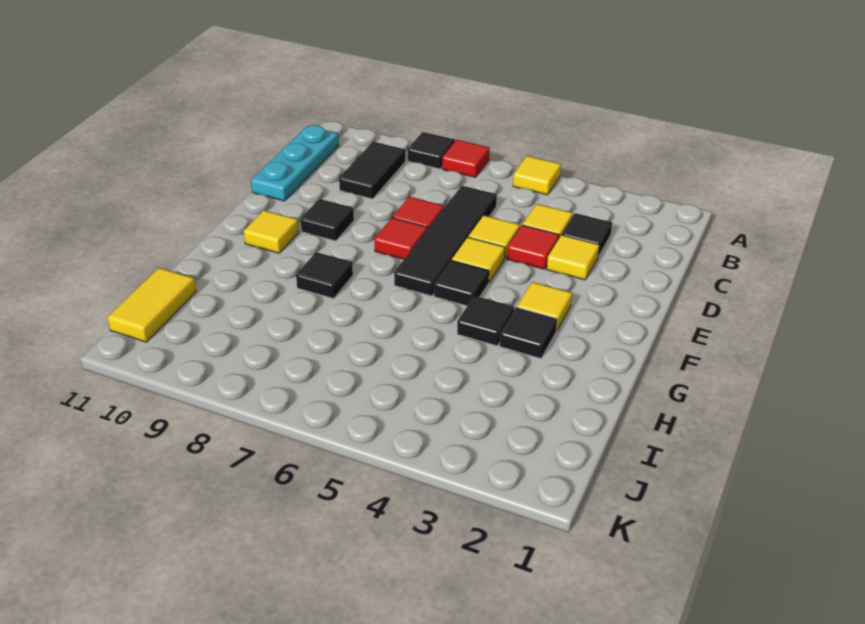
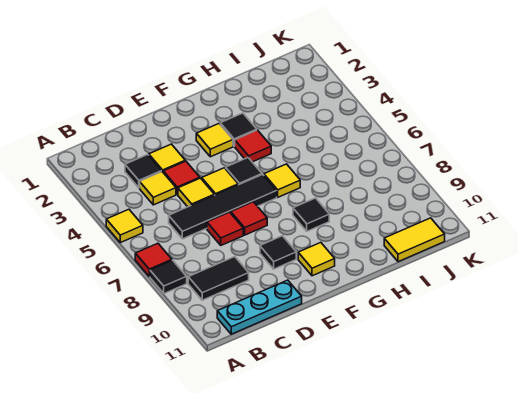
black tile G4 level 1 -> red tile G4 level 1
none -> yellow tile G6 level 1

